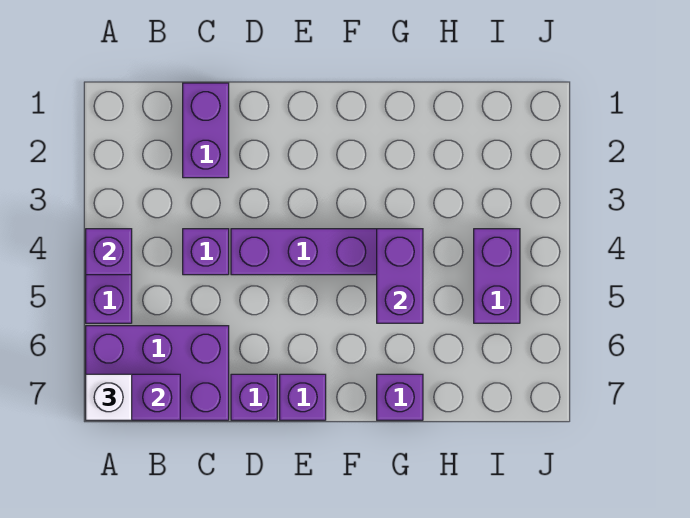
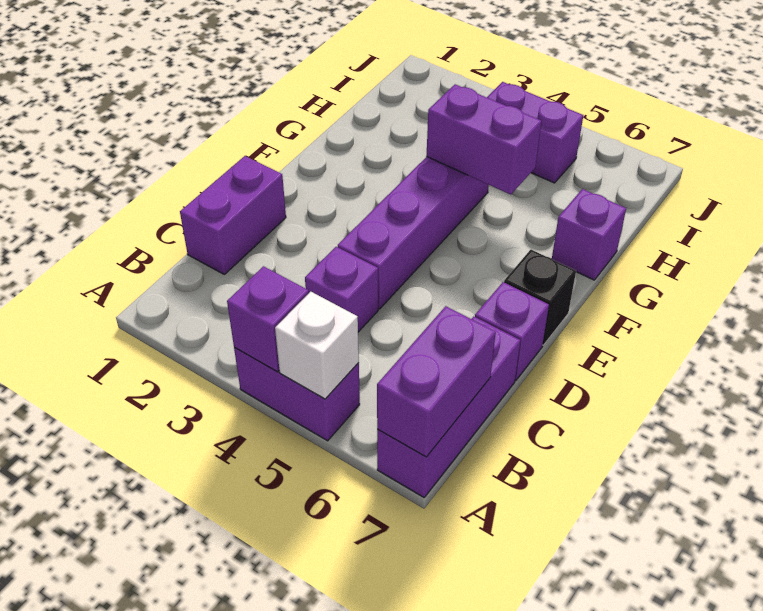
purple brick A6:C7 level 1 -> purple brick A7:C7 level 1
white brick A7 level 3 -> white brick A5 level 2
purple brick C1:C2 level 1 -> purple brick C1:D1 level 1
purple brick E7 level 1 -> black brick E7 level 1

